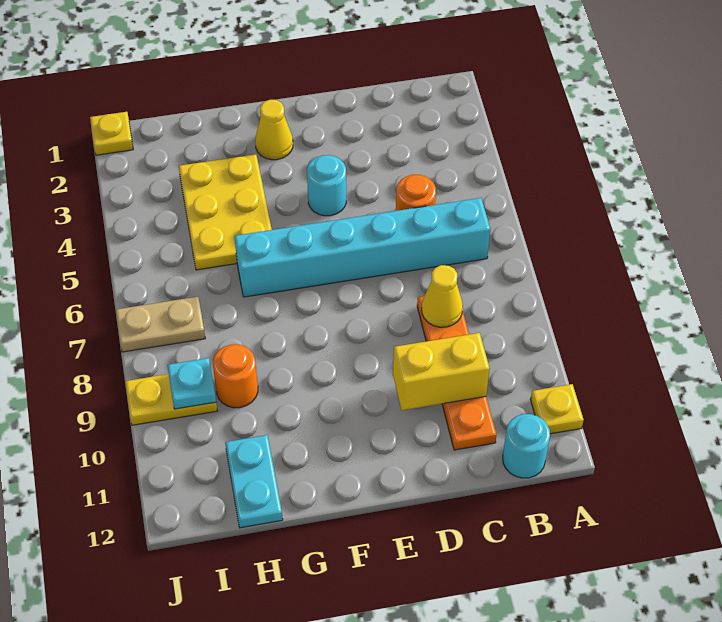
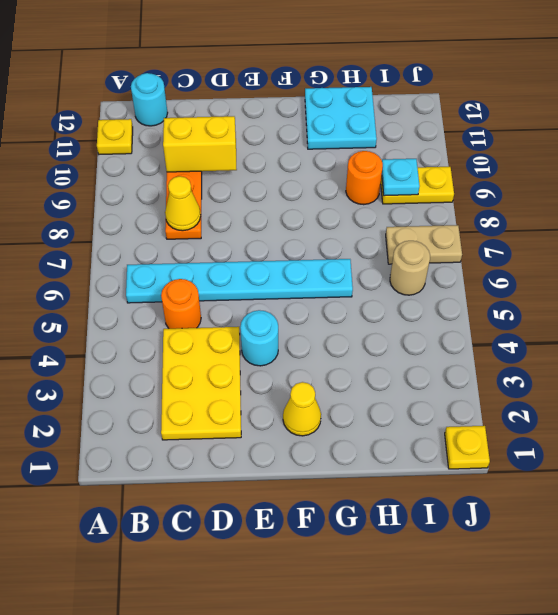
cyan brick B6:G6 level 1 -> cyan plate B6:G6 level 1
yellow plate G3:H5 level 1 -> yellow plate C2:D4 level 1
cyan plate H11:H12 level 1 -> cyan plate G11:H12 level 1
none -> tan round brick I6 level 1

